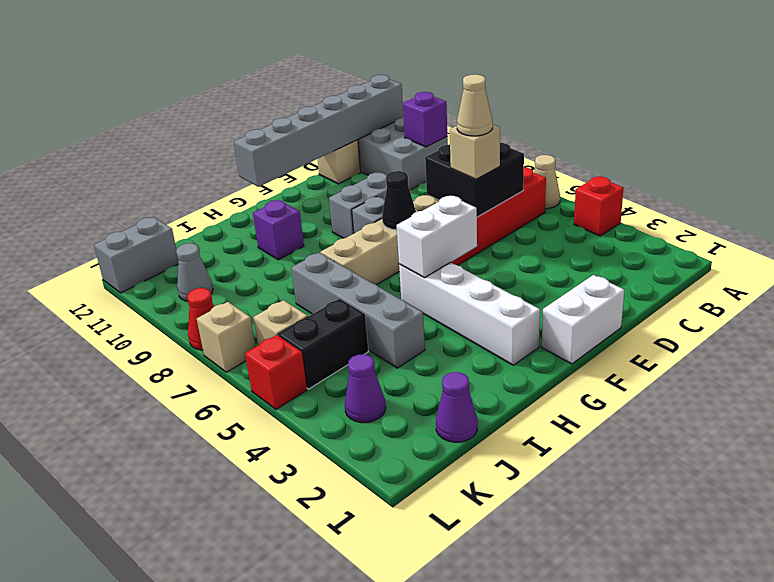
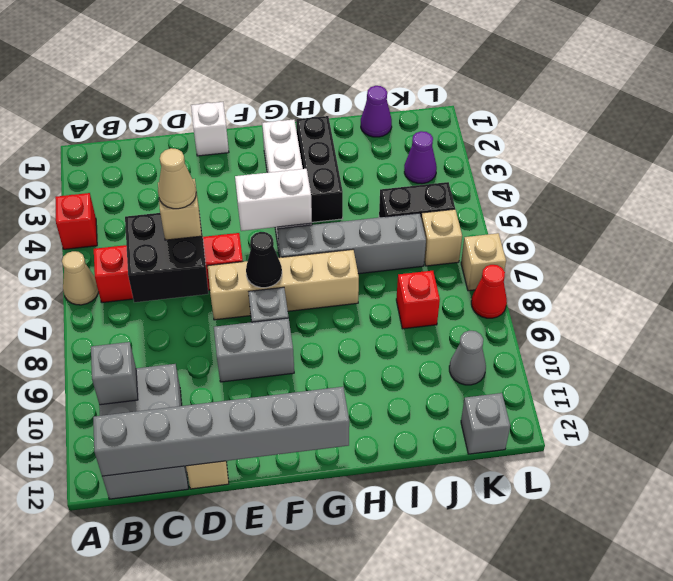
purple brick B10 level 2 -> grey brick B10 level 2
white brick E1:F1 level 1 -> white brick E1 level 1
none -> black brick H2:H4 level 1
purple brick H10 level 1 -> none
grey brick I4:I7 level 1 -> grey brick G6:J6 level 1
grey brick K12:L12 level 1 -> grey brick K12 level 1
red brick L5 level 1 -> red brick J8 level 1

